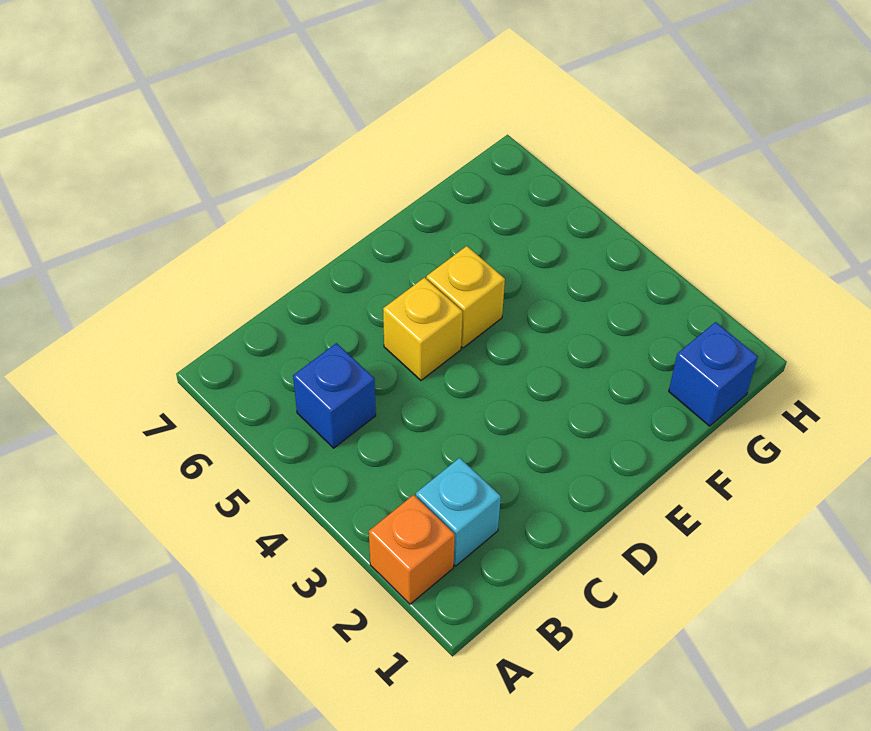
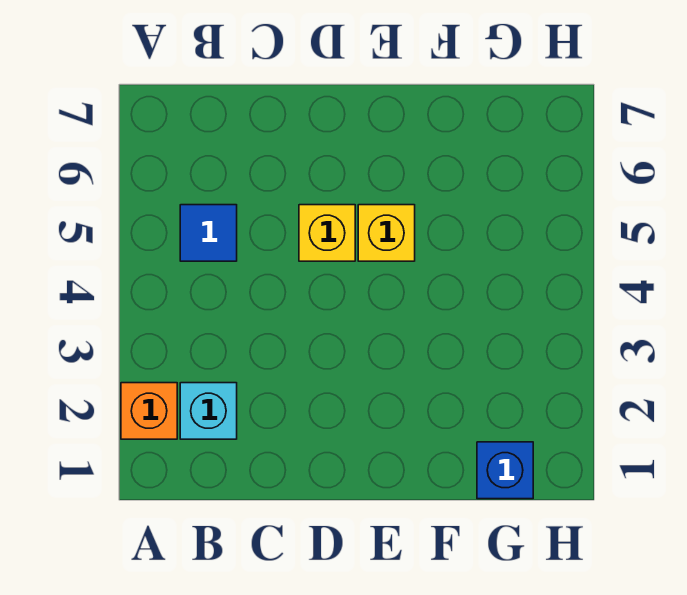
blue brick B5 level 1 -> blue tile B5 level 1

